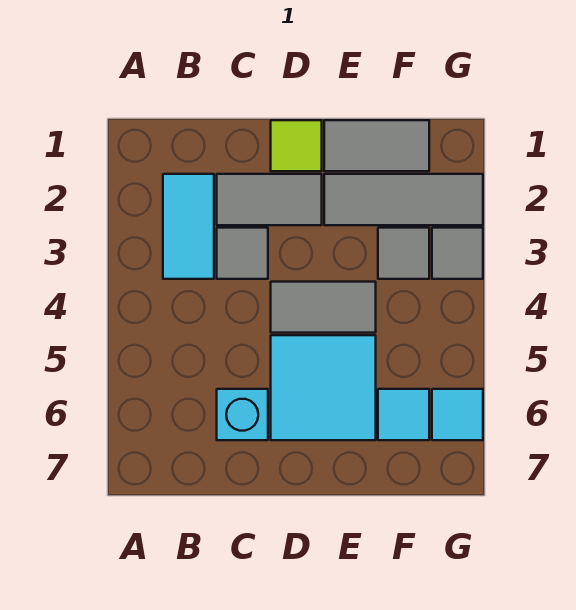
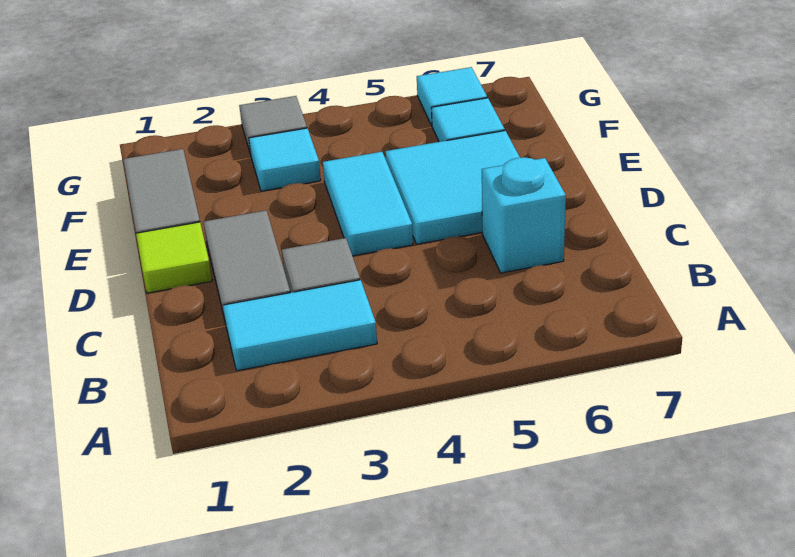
grey tile D4:E4 level 1 -> cyan tile D4:E4 level 1
grey tile E2:G2 level 1 -> none
grey tile F3 level 1 -> cyan tile F3 level 1

